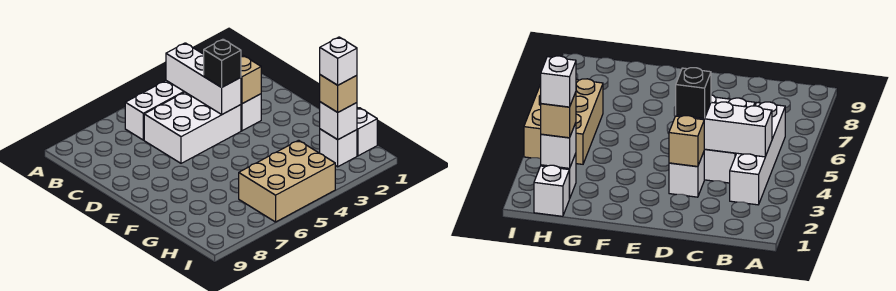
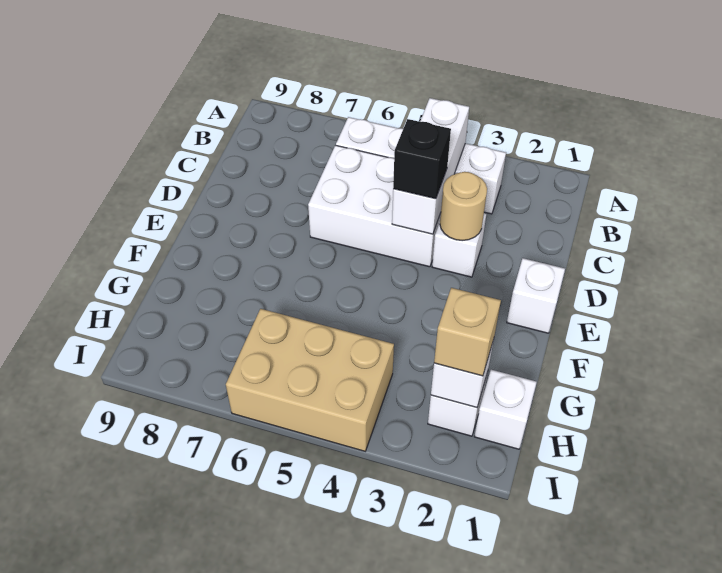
tan brick D3 level 2 -> tan round brick D3 level 2
white brick H2 level 4 -> white brick E1 level 1

